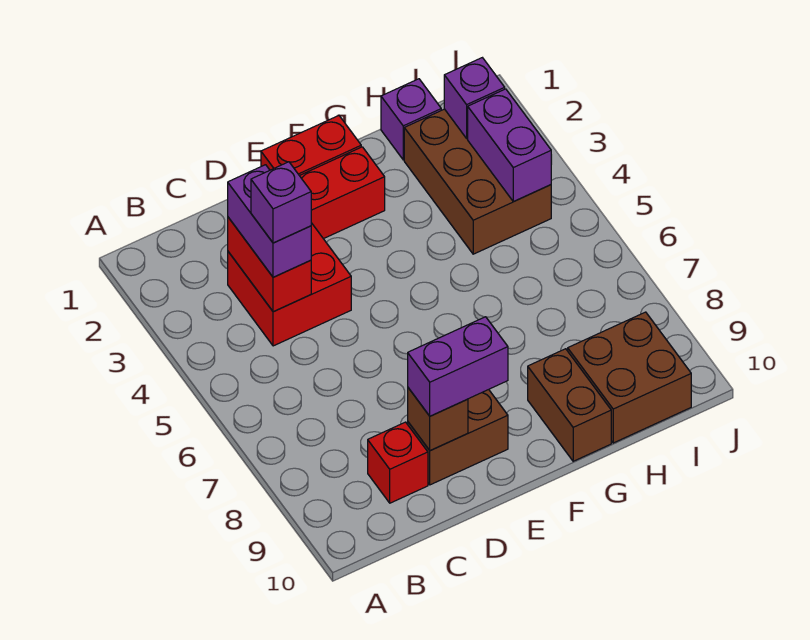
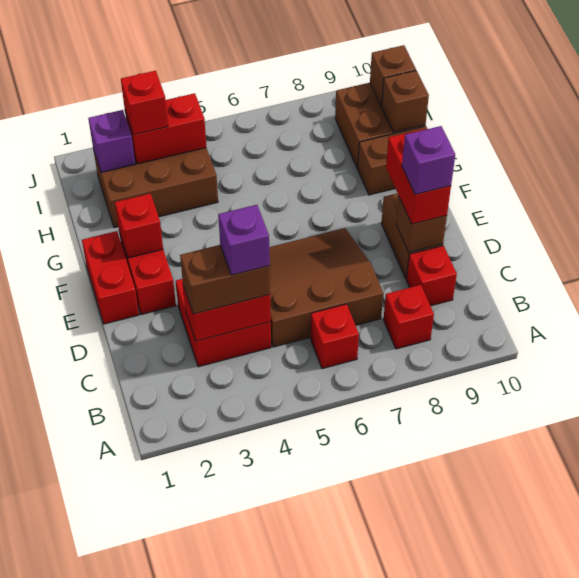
none -> red brick B6 level 1
none -> red brick B8 level 1
purple brick C3:C4 level 3 -> brown brick C3:C4 level 3
none -> brown slope C5:E7 level 1 top C
purple brick D9:E9 level 3 -> red brick D9:E9 level 3
none -> red brick F2 level 2
purple brick H1 level 1 -> purple brick D9 level 4
none -> brown brick H10 level 2
purple brick I3:I4 level 2 -> red brick I3:I4 level 2
none -> red brick I3 level 3
none -> brown brick I10 level 2

